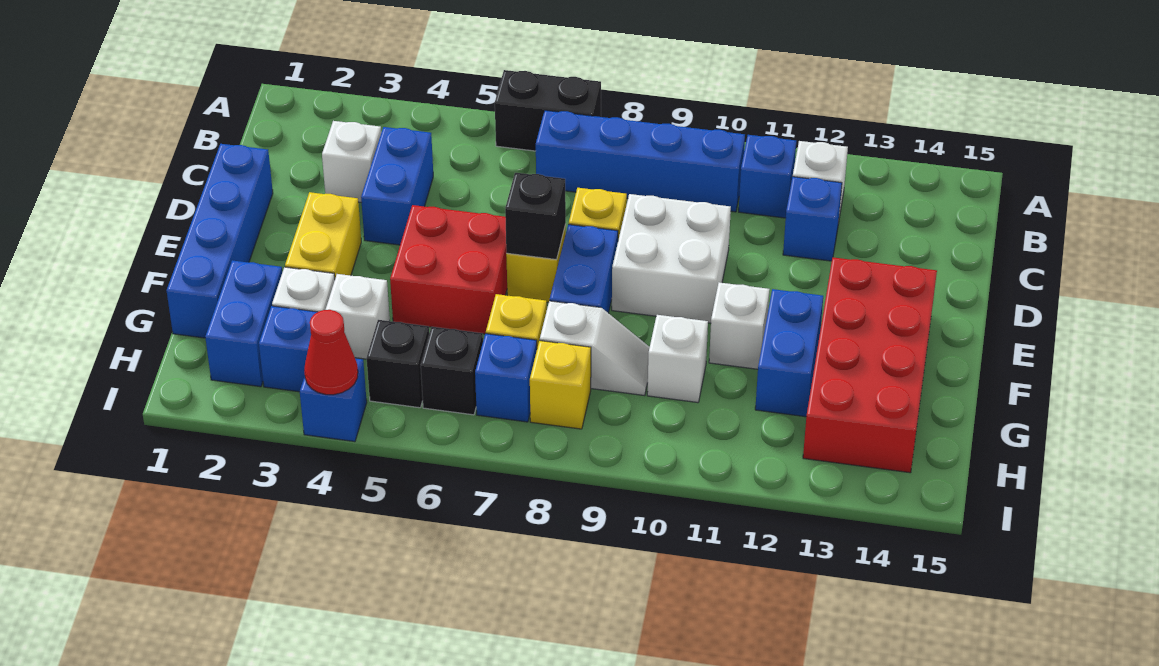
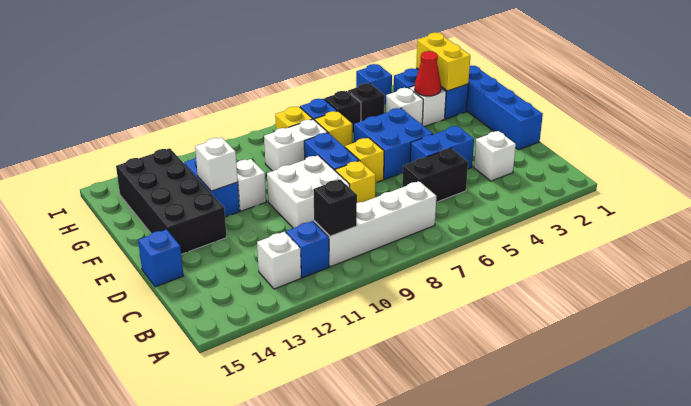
black brick A6:A7 level 1 -> black brick C5:C6 level 1
blue brick B7:B10 level 1 -> white brick B7:B10 level 1
blue brick C4:D4 level 1 -> blue brick D4:D5 level 1
blue brick C12 level 1 -> blue brick D15 level 1
yellow brick E3:F3 level 1 -> yellow brick G2:H2 level 2
red brick E5:F6 level 1 -> blue brick E5:F6 level 1
black brick E7 level 2 -> black brick B10 level 2
red brick E13:H14 level 1 -> black brick E13:H14 level 1
white slope G8:G9 level 1 top 8 -> white brick G8:G9 level 1
white brick G10 level 1 -> white brick F12 level 2
red cone I4 level 2 -> red cone G3 level 2

